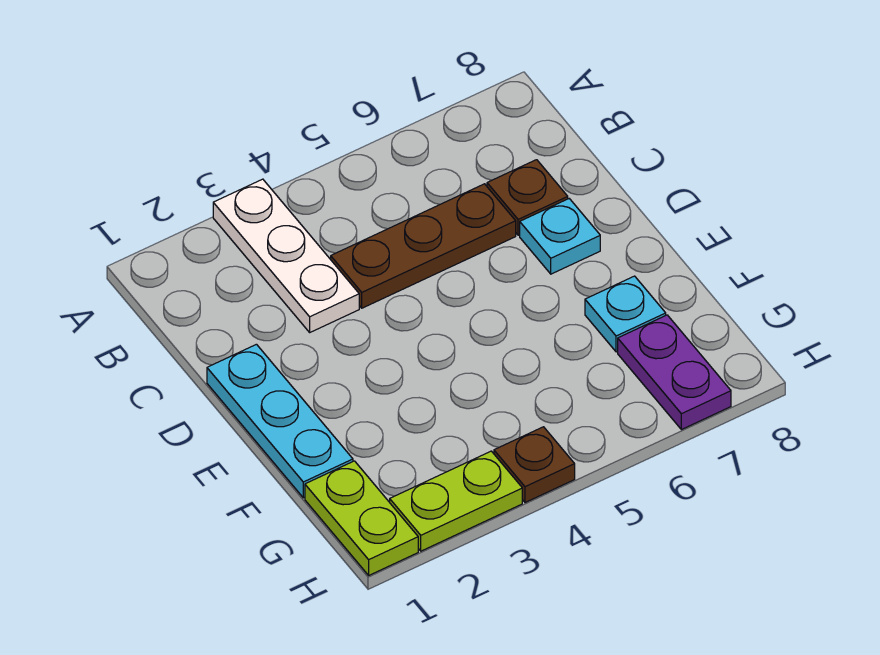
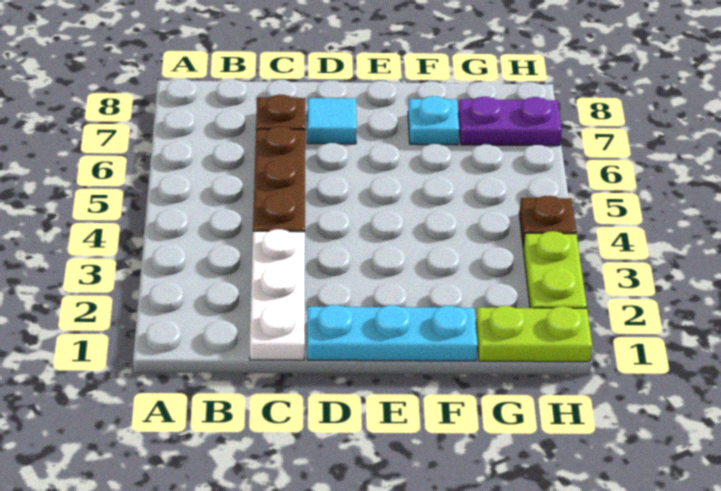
white plate A3:C3 level 1 -> white plate C1:C3 level 1
cyan plate D7 level 1 -> cyan tile D7 level 1

